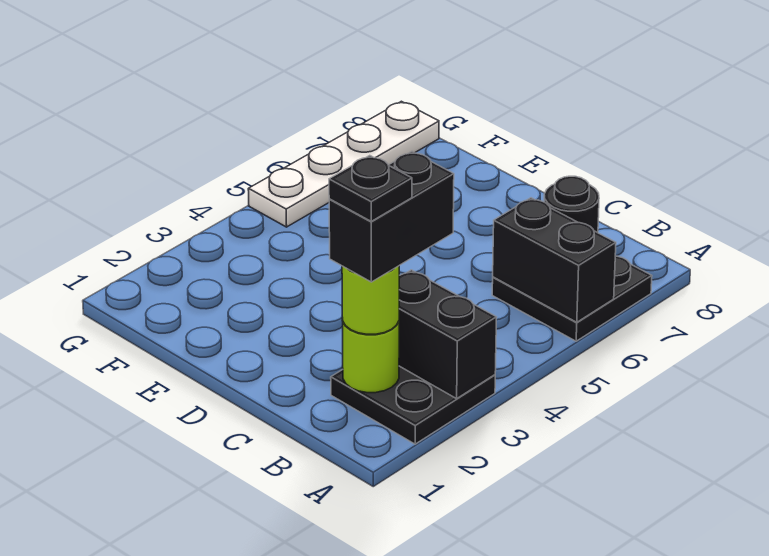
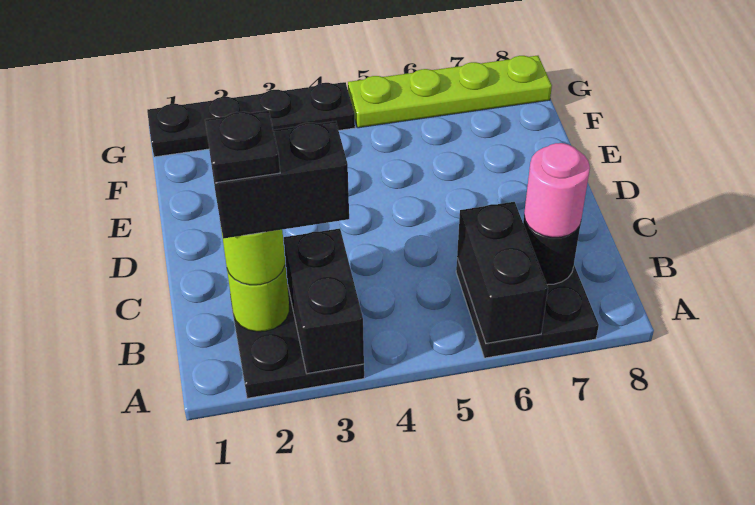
none -> pink round brick B7 level 3
none -> black plate G1:G4 level 1
white plate G5:G8 level 1 -> lime plate G5:G8 level 1

